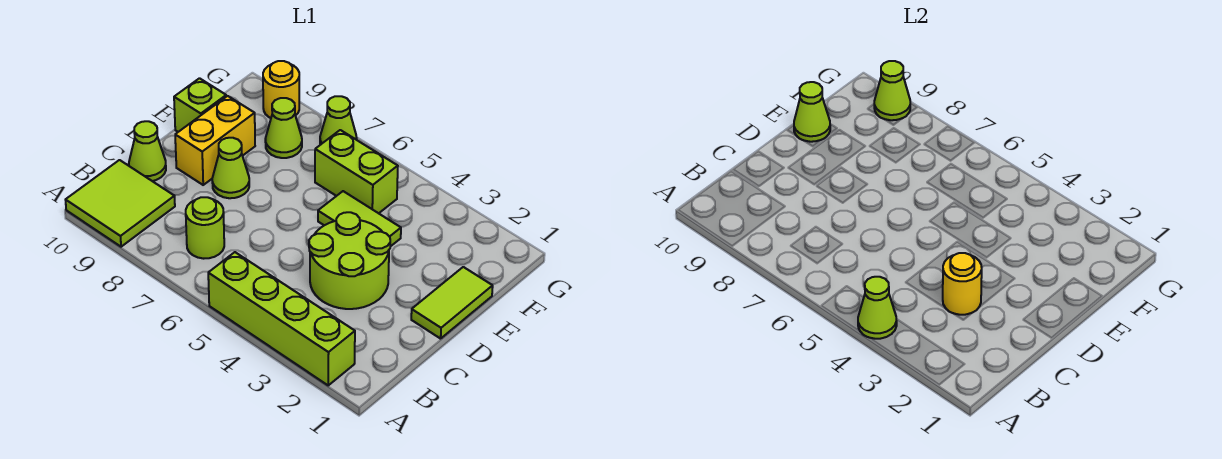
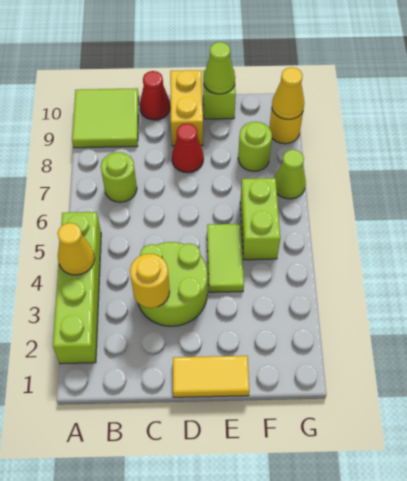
lime cone A4 level 2 -> yellow cone A4 level 2
lime cone C10 level 1 -> red cone C10 level 1
lime tile D1:E1 level 1 -> yellow tile D1:E1 level 1
lime cone D8 level 1 -> red cone D8 level 1
yellow brick D9:E9 level 1 -> yellow brick D9:D10 level 1
lime cone F8 level 1 -> lime round brick F8 level 1
lime cone G9 level 2 -> yellow cone G9 level 2

